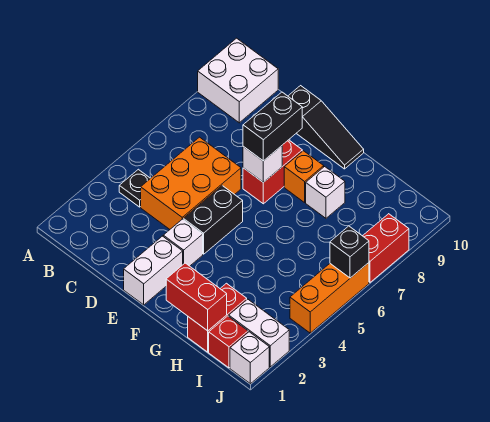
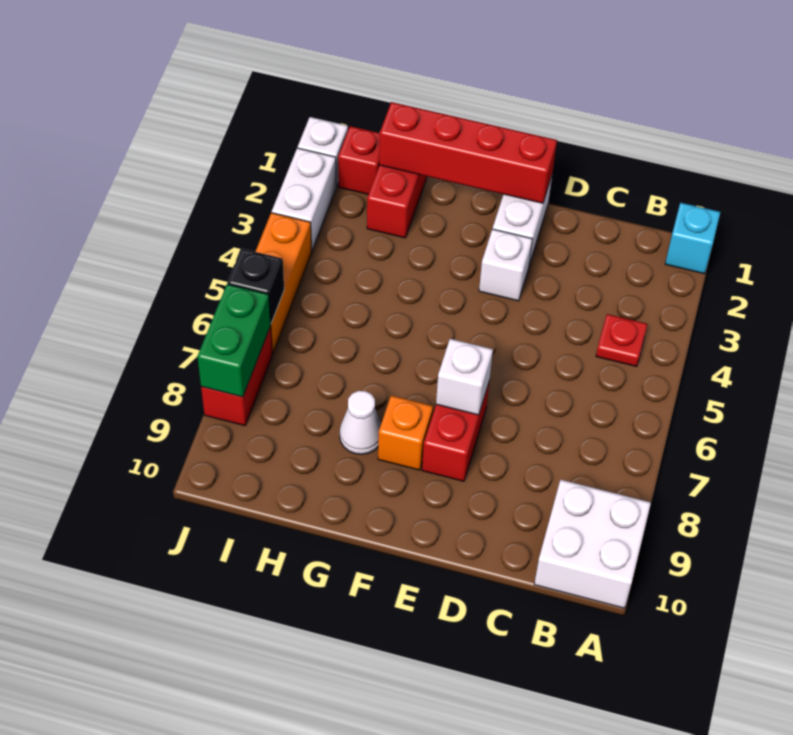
none -> cyan brick A1 level 1
black plate B4 level 1 -> red plate B4 level 1
orange brick C4:D6 level 1 -> none
black slope D10:F10 level 1 top D -> none
black brick E4:E5 level 1 -> none
black brick E7:E8 level 3 -> none
red brick G1:H1 level 2 -> red brick E1:H1 level 2
white brick G8 level 1 -> white cone G8 level 1
white brick I2:J2 level 1 -> white brick J2:J3 level 1
none -> green brick J7:J8 level 2

